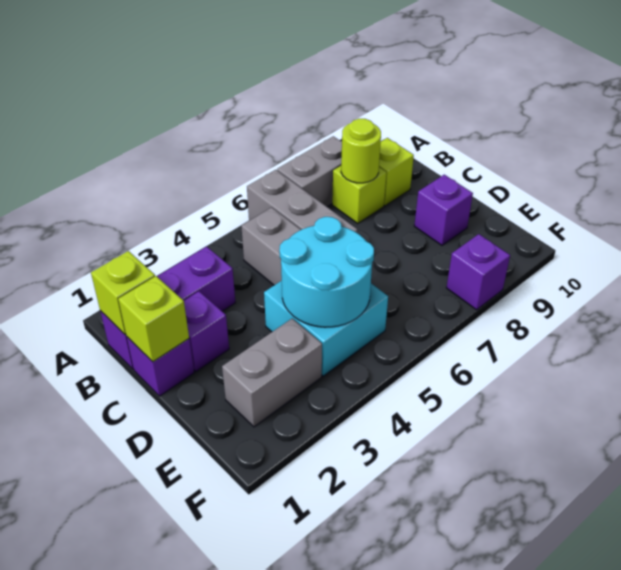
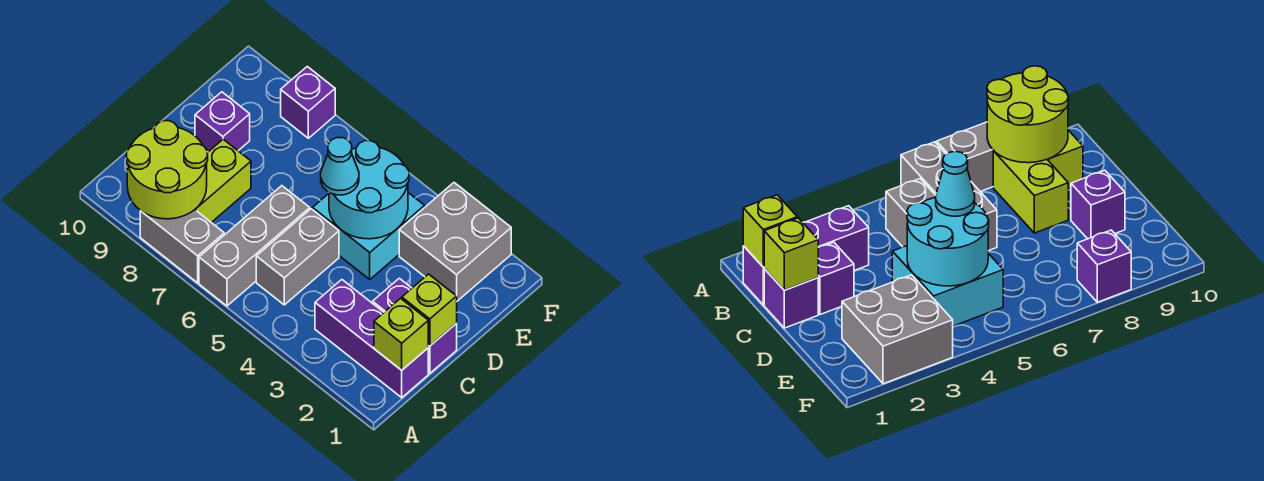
lime brick B8 level 1 -> lime brick B8:C8 level 1
lime round brick B8 level 2 -> lime round brick A8:B9 level 2
none -> cyan cone D5 level 3
grey brick E2:E3 level 1 -> grey brick E2:F3 level 1

